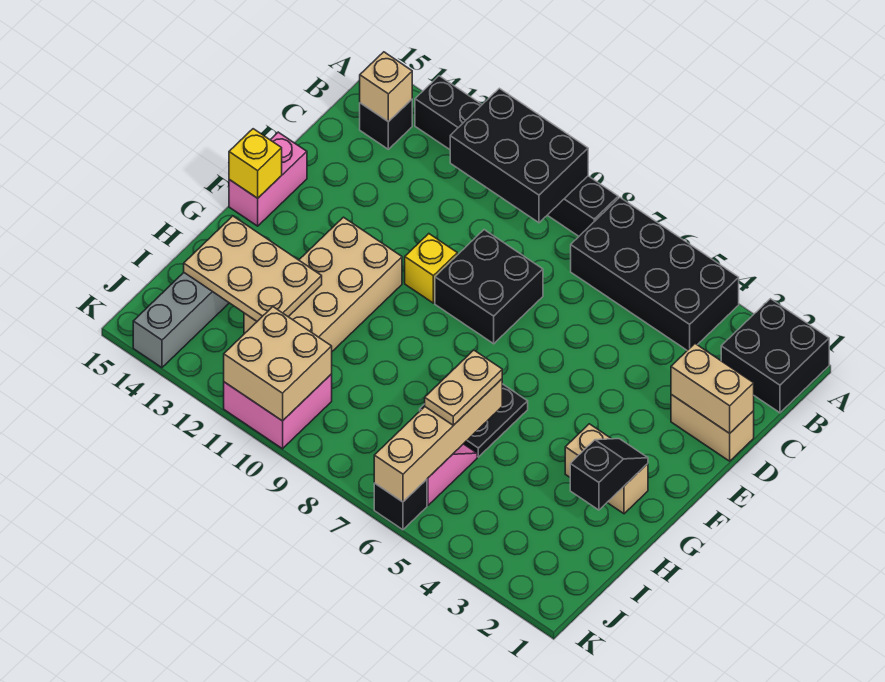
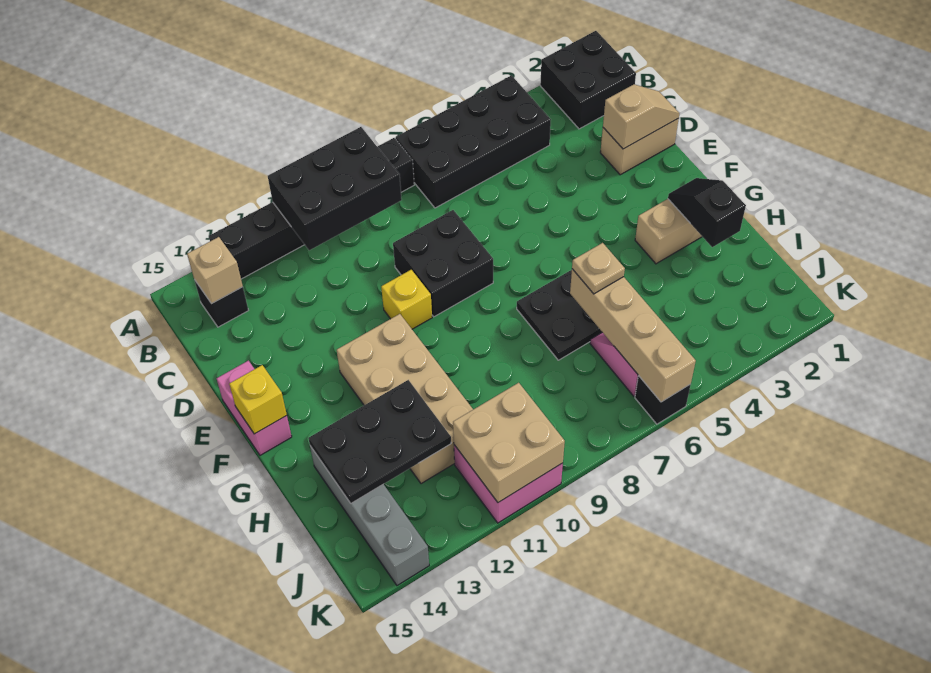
tan brick D1:D2 level 2 -> tan slope D1:D2 level 2 top 2
tan plate H6:I6 level 3 -> tan plate H6 level 3
tan plate H12:I14 level 2 -> black plate H12:I14 level 2

